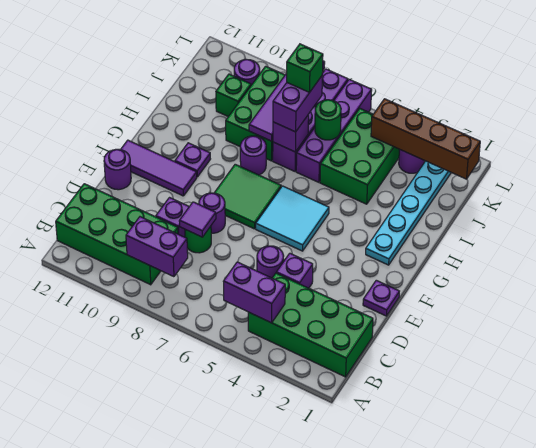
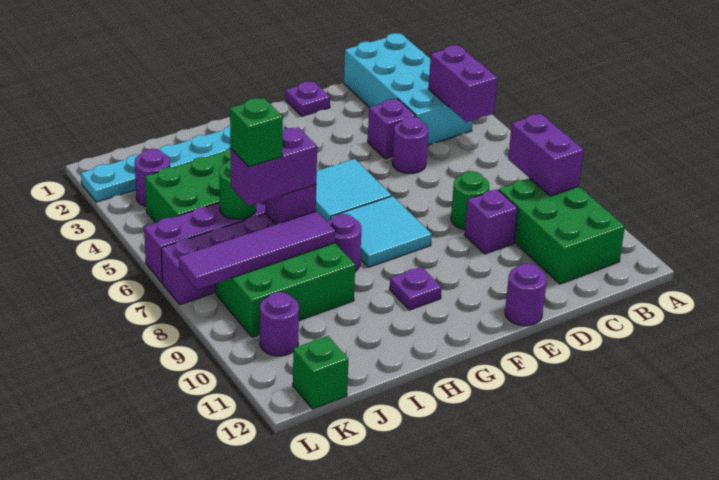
green brick B1:C4 level 1 -> cyan brick B1:C4 level 1
green brick B9:C12 level 1 -> green brick B9:C11 level 1
purple tile D8 level 2 -> none
purple round brick E8 level 1 -> none
green tile F7:G8 level 1 -> cyan tile F7:G8 level 1
purple tile F10:F12 level 1 -> none
green brick J10 level 1 -> green brick K12 level 1
brown brick K1:K4 level 2 -> none

